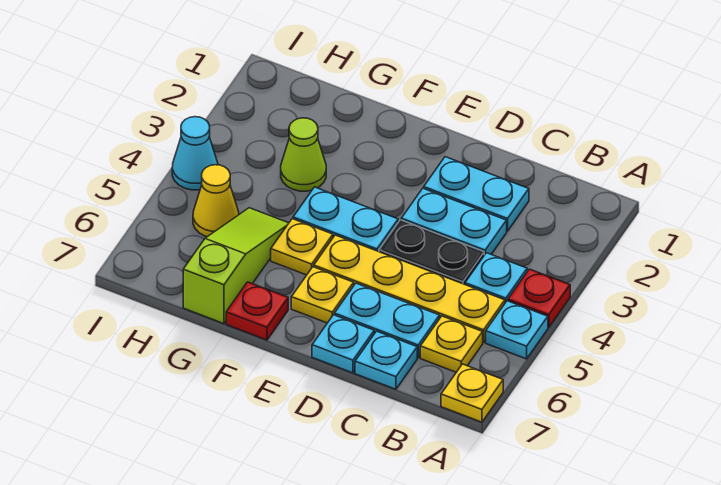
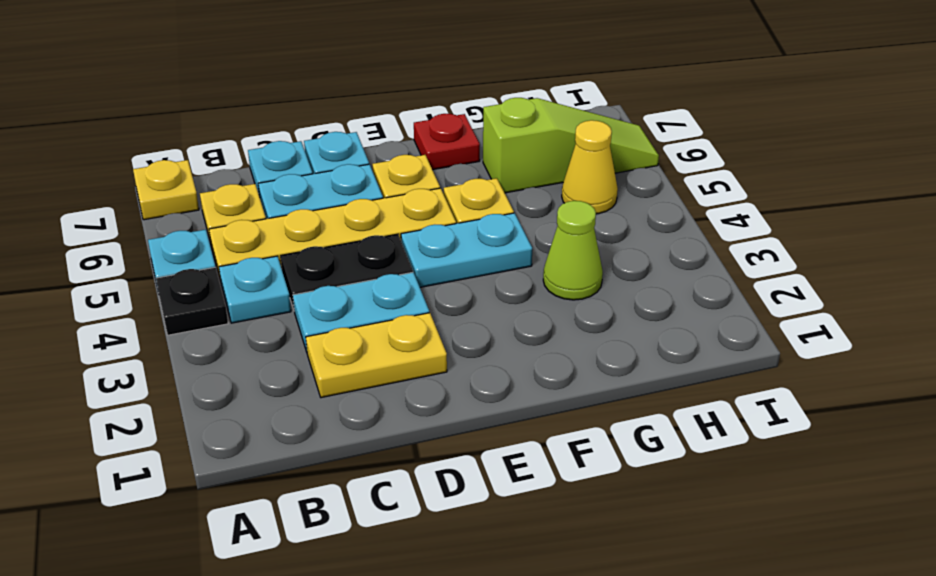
red plate A4 level 1 -> black plate A4 level 1
cyan plate C2:D2 level 1 -> yellow plate C2:D2 level 1
lime slope G5:G7 level 1 top 7 -> lime slope G6:I6 level 1 top G
cyan cone I4 level 1 -> none

